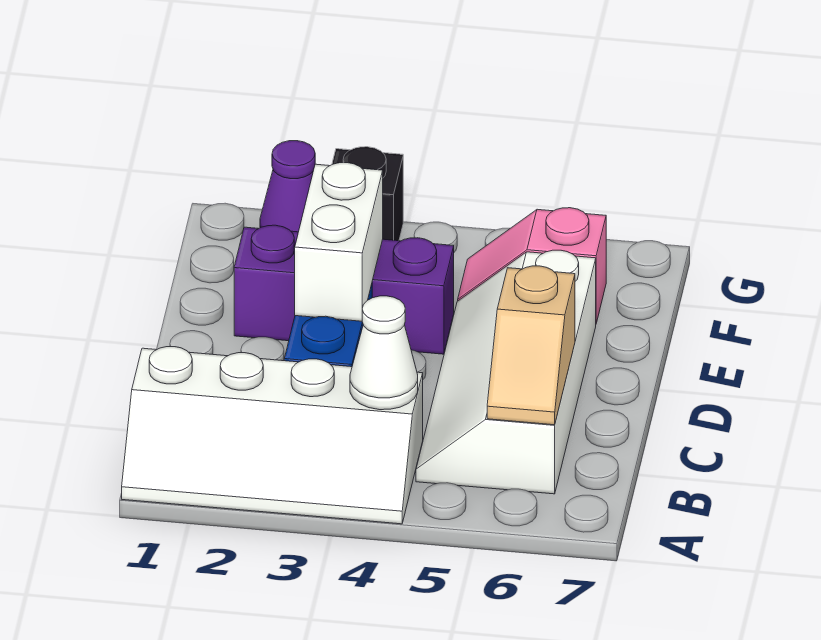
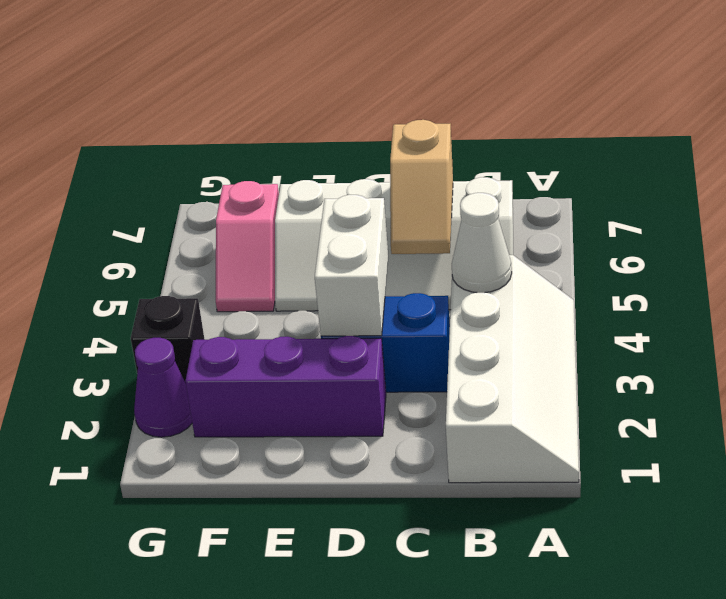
tan slope B6:C6 level 2 top C -> tan slope C5:C6 level 2 top 6
white brick D3:E3 level 2 -> white brick D3:D4 level 2
purple brick E2:E4 level 1 -> purple brick D2:F2 level 1

